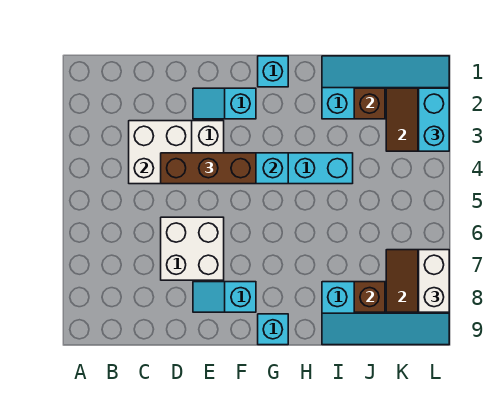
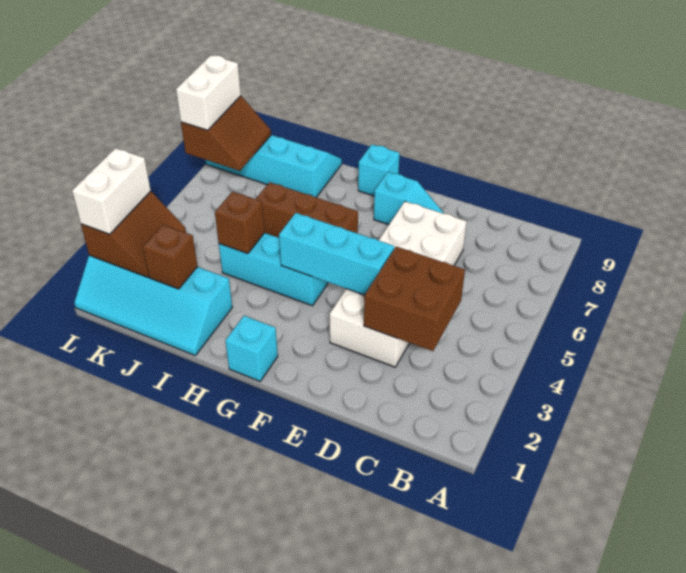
white brick C3:D4 level 2 -> brown brick C3:D4 level 2
brown brick D4:F4 level 3 -> brown brick G6:I6 level 1
cyan slope E2:F2 level 1 top F -> none
brown brick J8 level 2 -> brown brick I4 level 2
cyan brick L2:L3 level 3 -> white brick L2:L3 level 3

